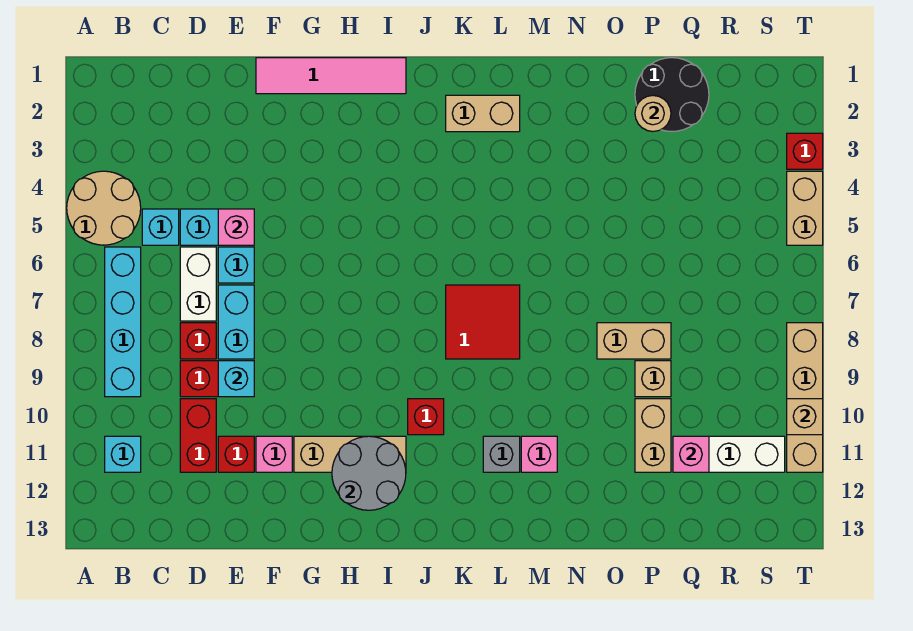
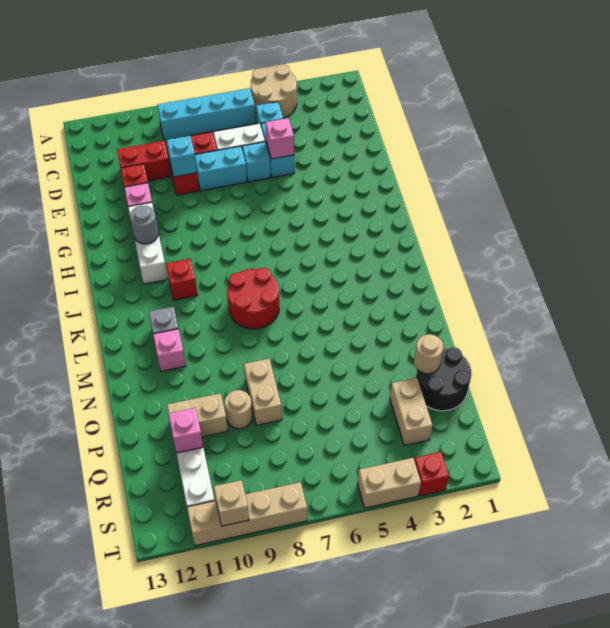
cyan brick B11 level 1 -> none
pink tile F1:I1 level 1 -> none
tan brick G11:I11 level 1 -> white brick G11:I11 level 1
grey round brick H11:I12 level 2 -> grey round brick H11 level 2
tan brick K2:L2 level 1 -> tan brick Q3:R3 level 1
red tile K7:L8 level 1 -> red round brick K7:L8 level 1
tan brick P9 level 1 -> tan round brick P9 level 1

